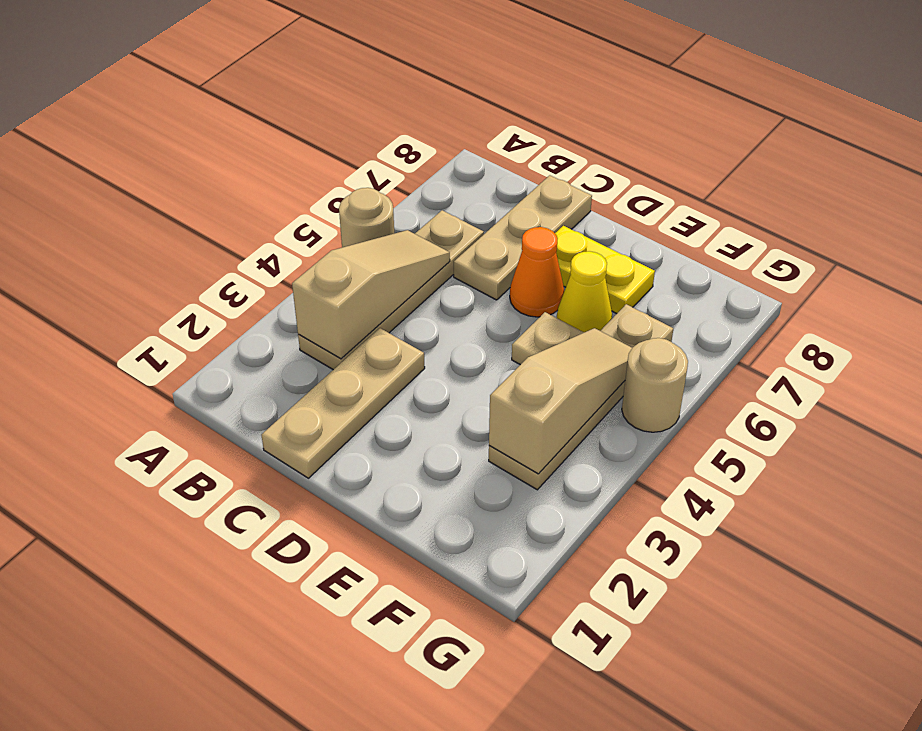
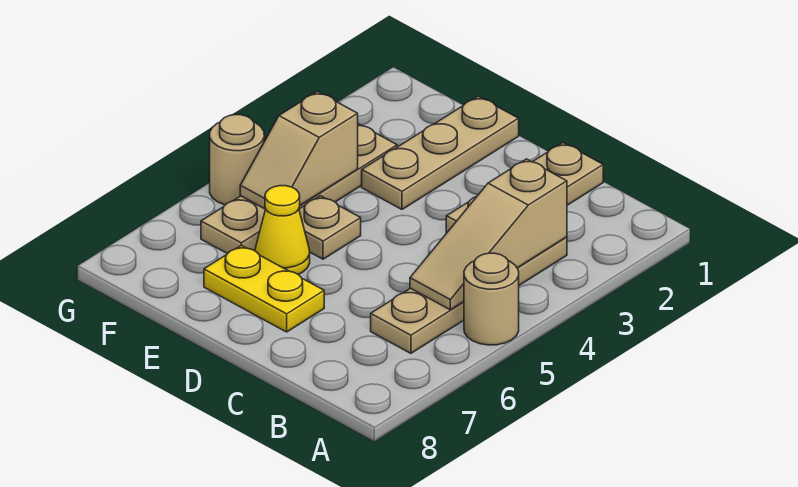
tan plate C6:C8 level 1 -> tan plate E1:E3 level 1
orange cone D6 level 1 -> none
tan slope F3:F5 level 2 top 3 -> tan slope F4:F5 level 2 top 4

